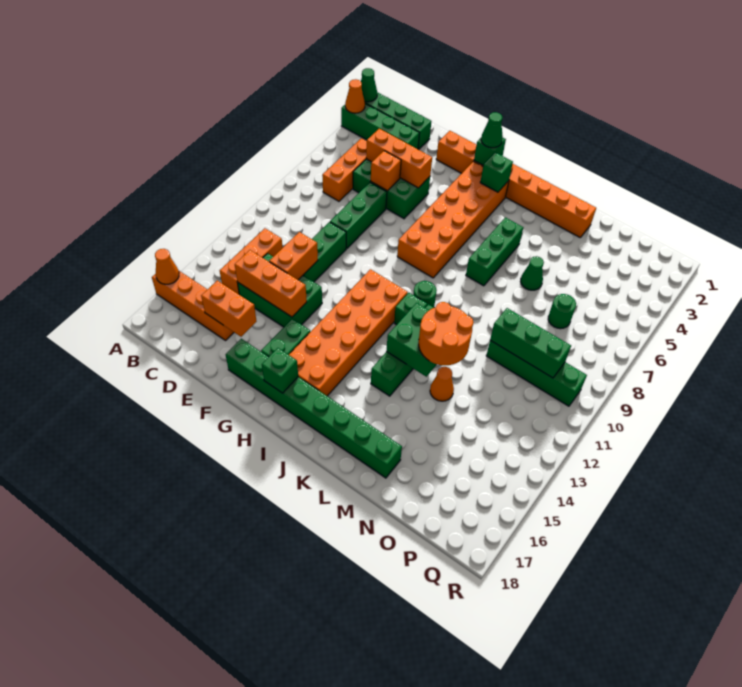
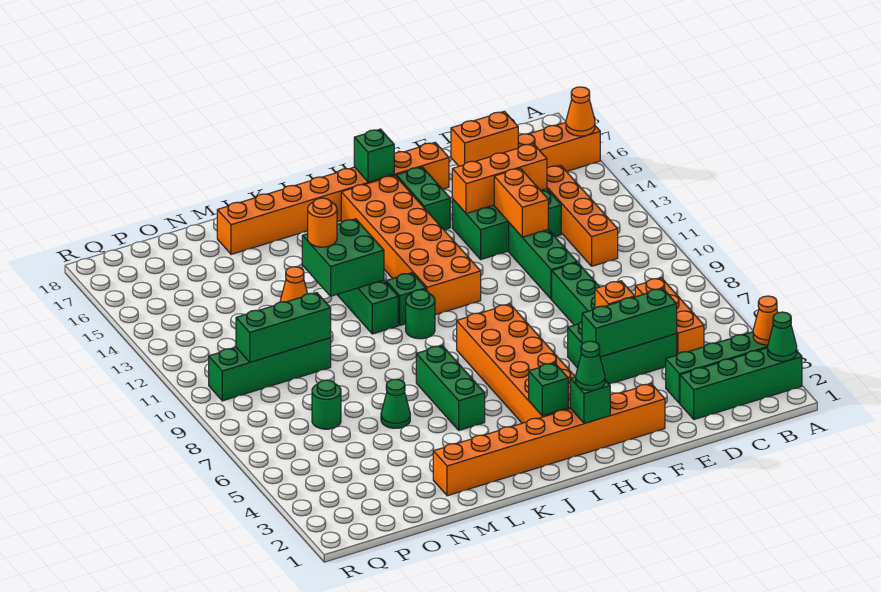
orange brick C12:C14 level 1 -> orange brick C11:C14 level 1
orange brick D5:F5 level 2 -> green brick D5:F5 level 2
green brick F17:M17 level 1 -> orange brick F17:M17 level 1
orange round brick L12:M13 level 3 -> orange round brick L13 level 3

